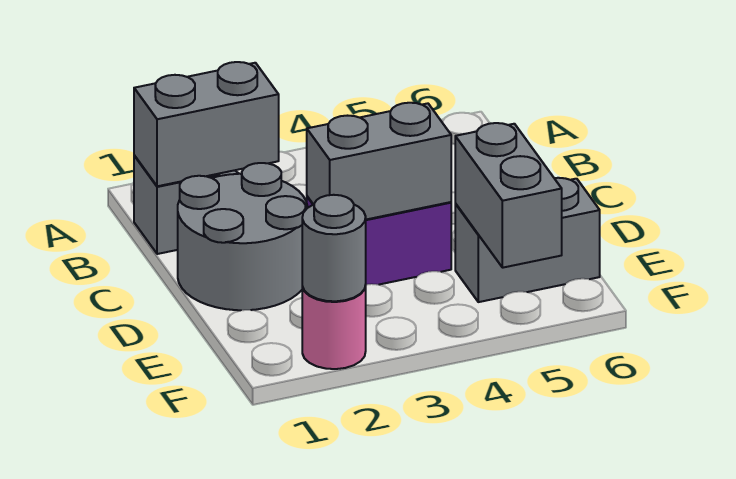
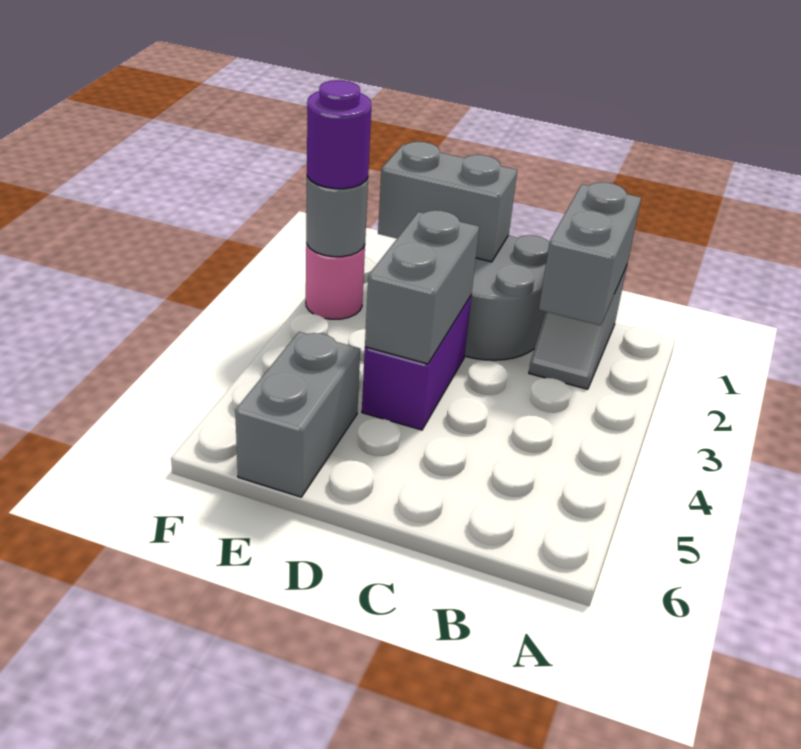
grey brick E5:F5 level 2 -> grey brick D1:E1 level 2
none -> purple round brick F2 level 3

